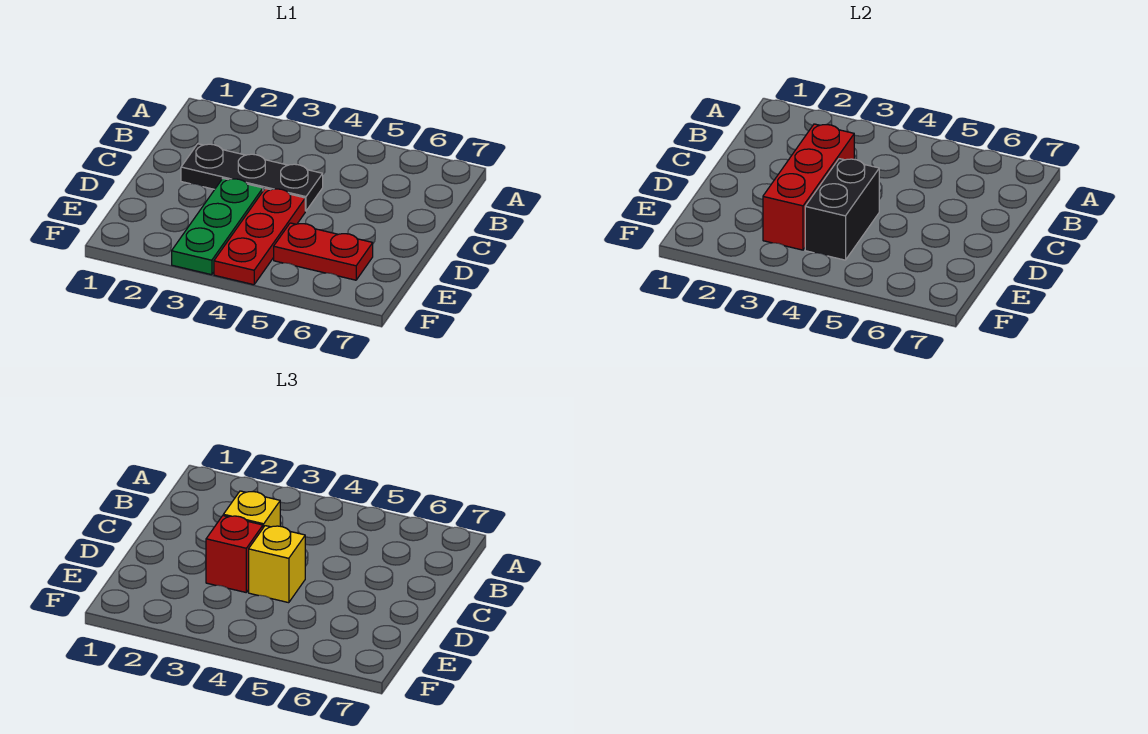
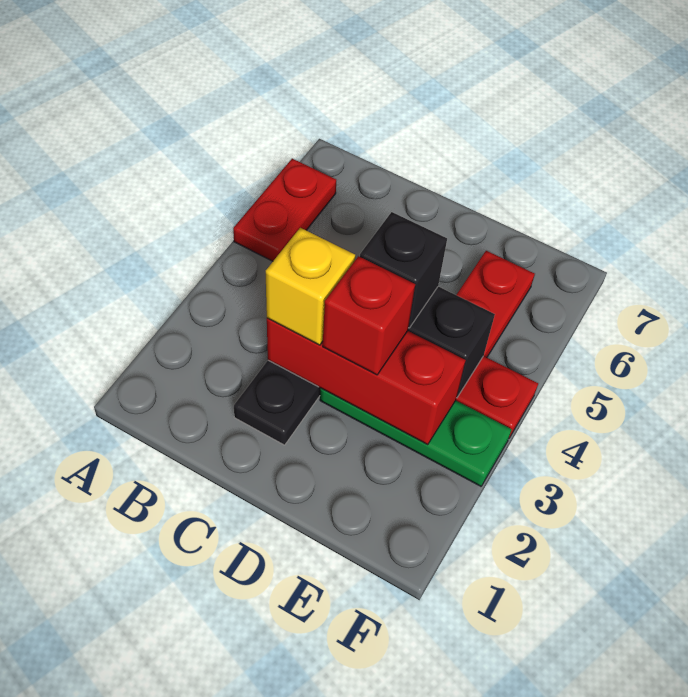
none -> red plate A5:A6 level 1
yellow brick D4 level 3 -> black brick D4 level 3

